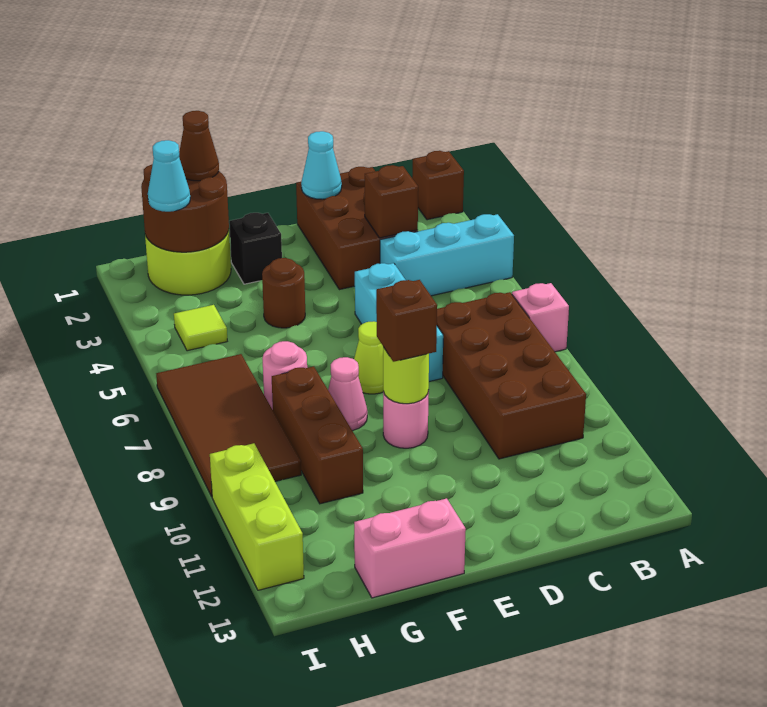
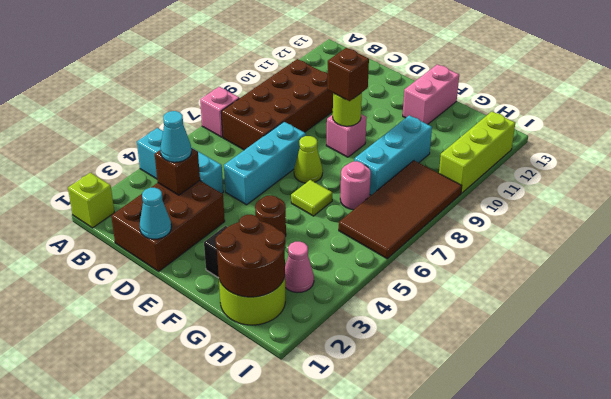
brown brick A1 level 1 -> lime brick A1 level 1
pink round brick E9 level 1 -> pink brick E9 level 1
pink cone F8 level 1 -> pink cone H3 level 1
pink brick F13:G13 level 1 -> pink brick F12:F13 level 1
brown cone G1 level 3 -> none
brown brick G8:G10 level 1 -> cyan brick G8:G10 level 1
cyan cone H2 level 3 -> cyan cone C3 level 3
lime tile H4 level 1 -> lime tile F6 level 1

